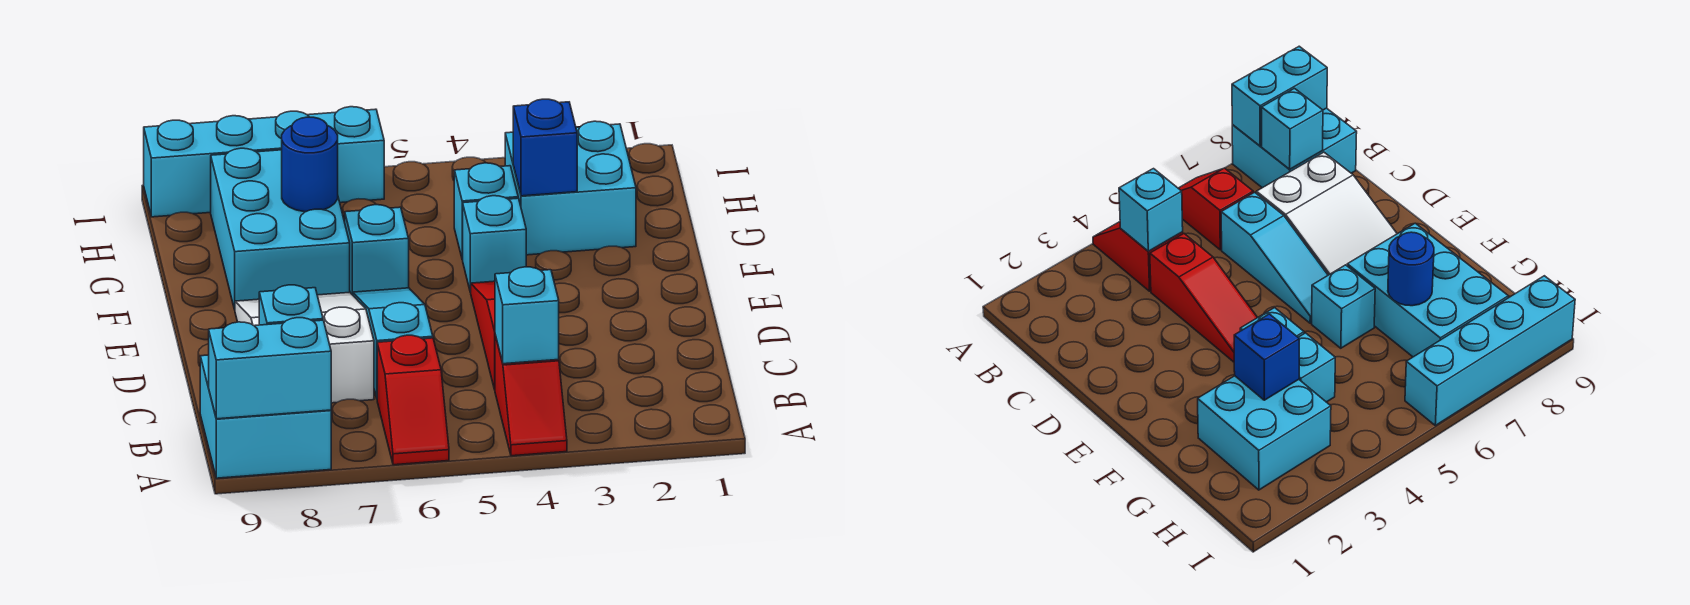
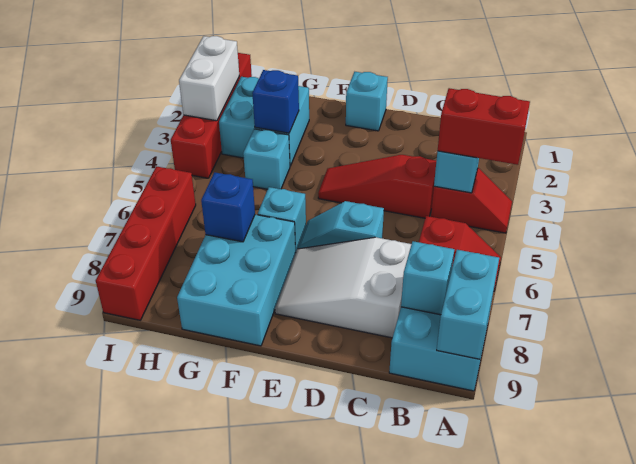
none -> red brick A4:B4 level 3
cyan slope C6:E6 level 1 top C -> cyan slope D6:E6 level 1 top D
cyan brick F4 level 1 -> cyan brick E1 level 1
cyan brick F7:H8 level 1 -> cyan brick F7:G9 level 1
blue round brick G7 level 2 -> blue brick G7 level 2
none -> red brick I1:I4 level 1
none -> white brick I2:I3 level 2
cyan brick I6:I9 level 1 -> red brick I6:I9 level 1

